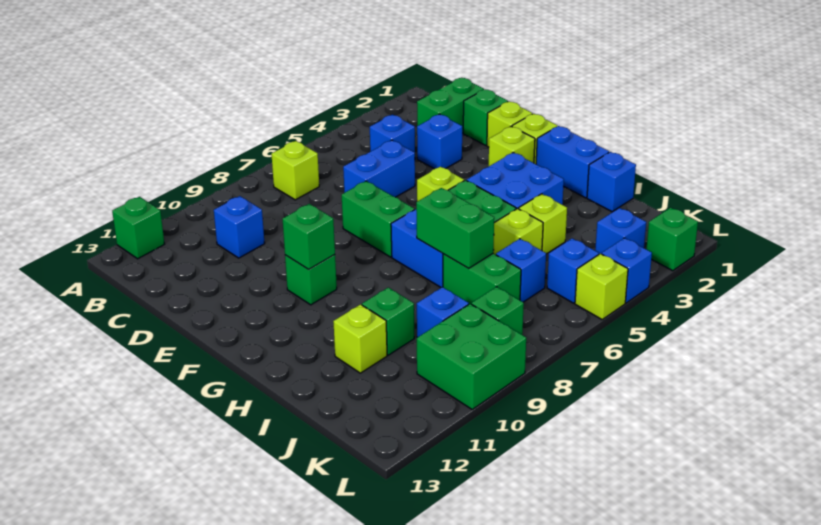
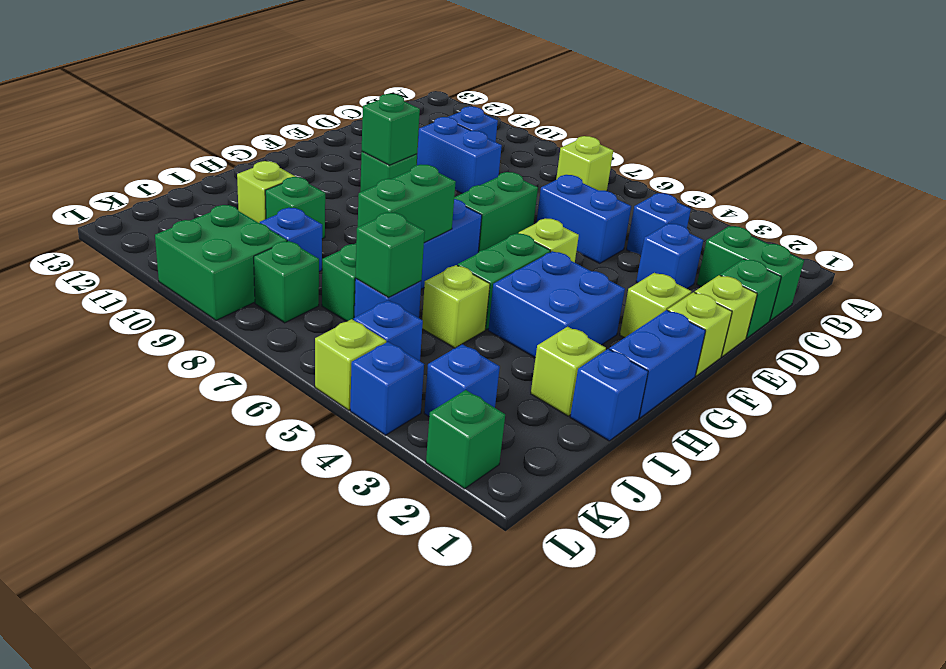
green brick A12 level 1 -> green brick J6 level 2
none -> blue brick D9:D10 level 1
lime brick I4 level 1 -> lime brick I2 level 1

